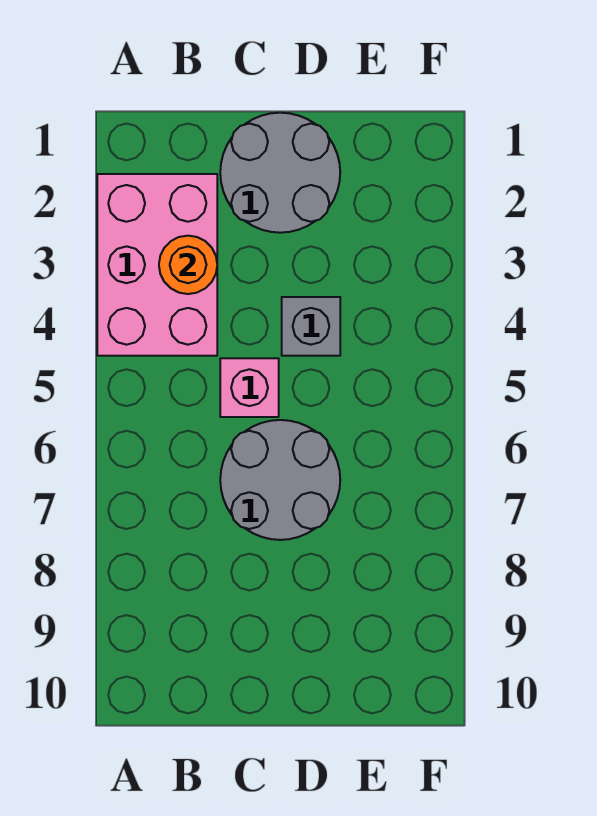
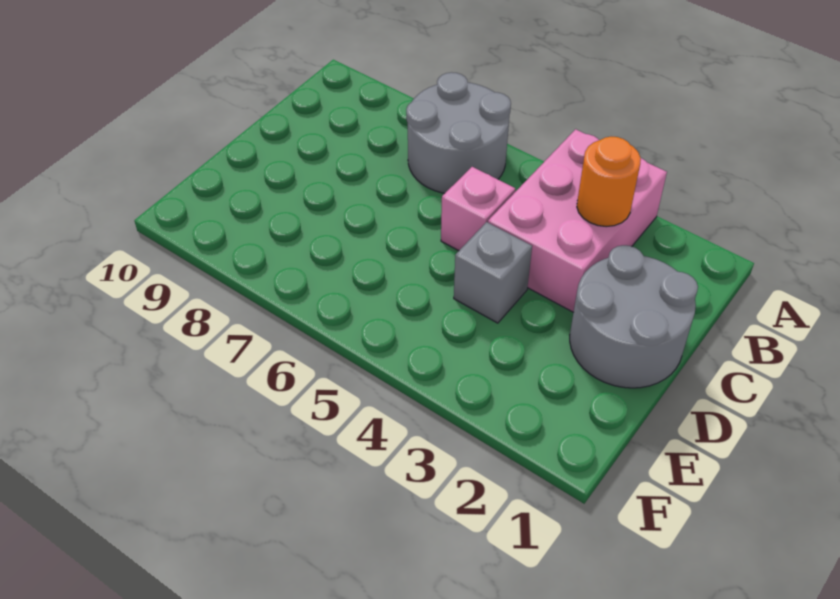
pink brick A2:B4 level 1 -> pink brick A3:C4 level 1
grey round brick C6:D7 level 1 -> grey round brick A6:B7 level 1

